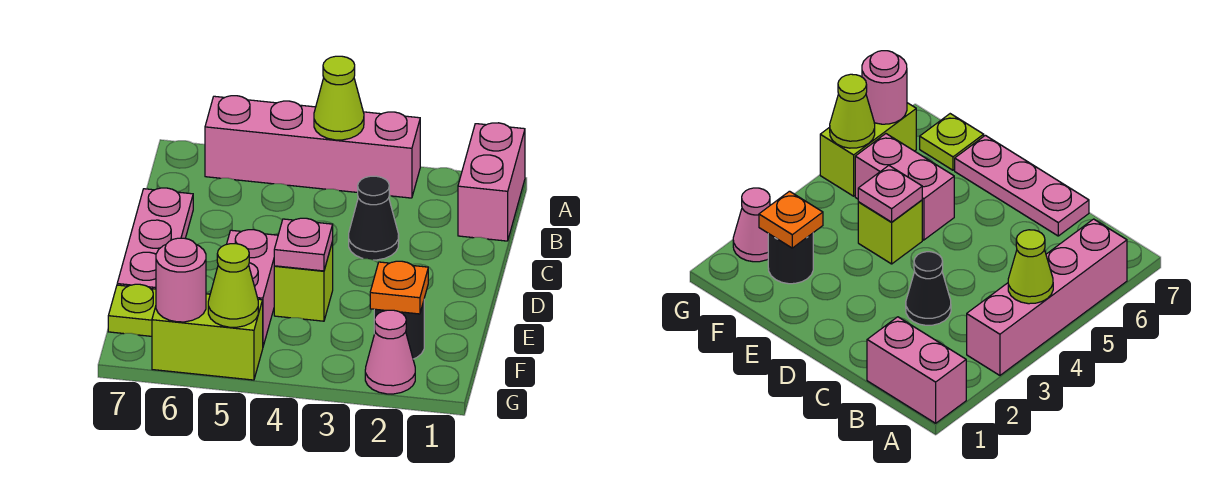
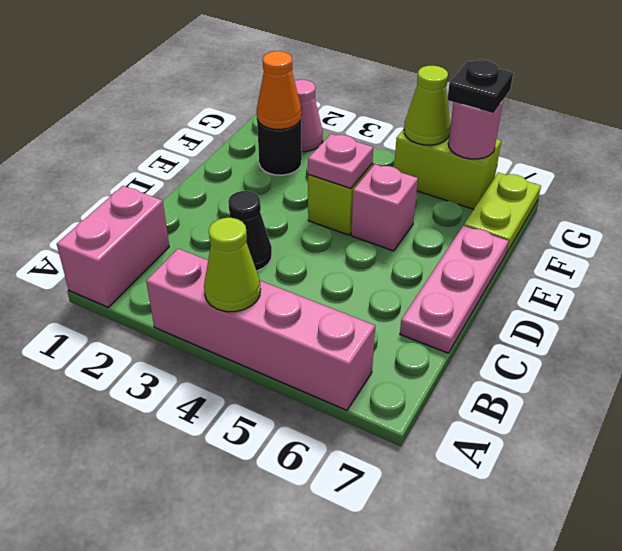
pink brick E5:F5 level 1 -> pink brick E5 level 1
orange plate F2 level 2 -> orange cone F2 level 2
lime plate F7 level 1 -> lime plate F7:G7 level 1
none -> black plate G6 level 3

